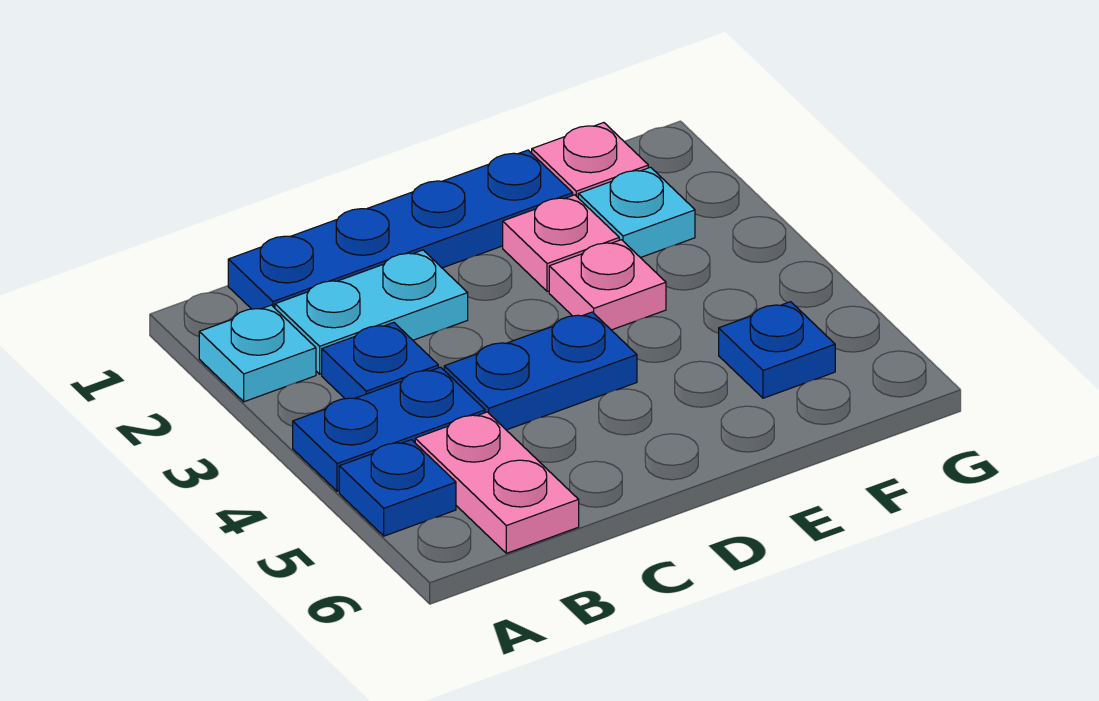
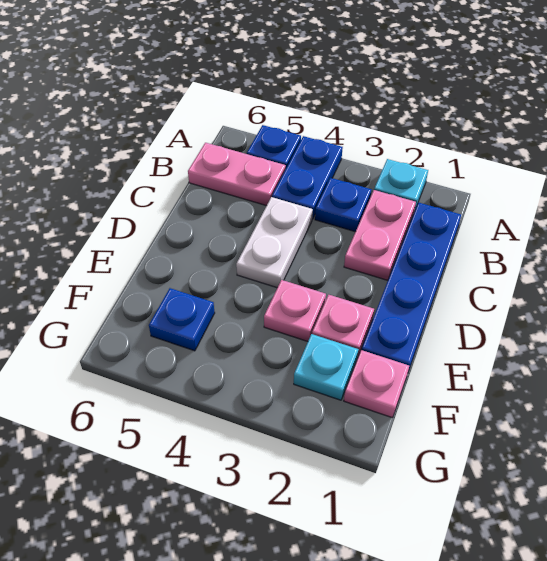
cyan plate B2:C2 level 1 -> pink plate B2:C2 level 1
blue plate C4:D4 level 1 -> white plate C4:D4 level 1

